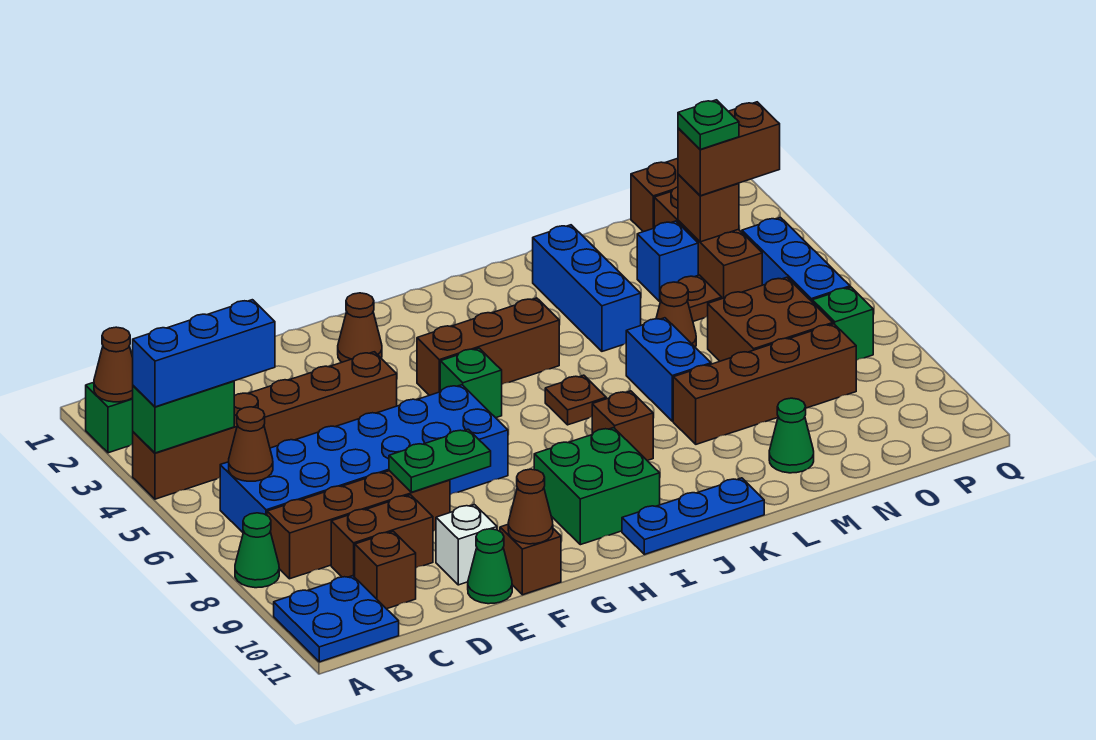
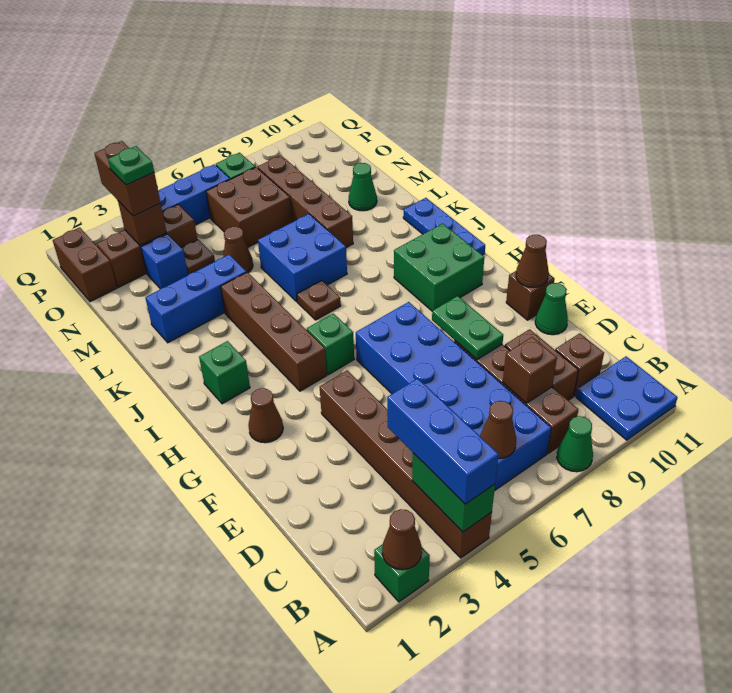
white brick E10 level 1 -> none
brown brick H4:J4 level 1 -> brown brick H4:K4 level 1
none -> green brick I2 level 1
brown brick J8 level 1 -> brown brick C8 level 2
blue brick L6:L7 level 1 -> blue brick K6:L7 level 1

